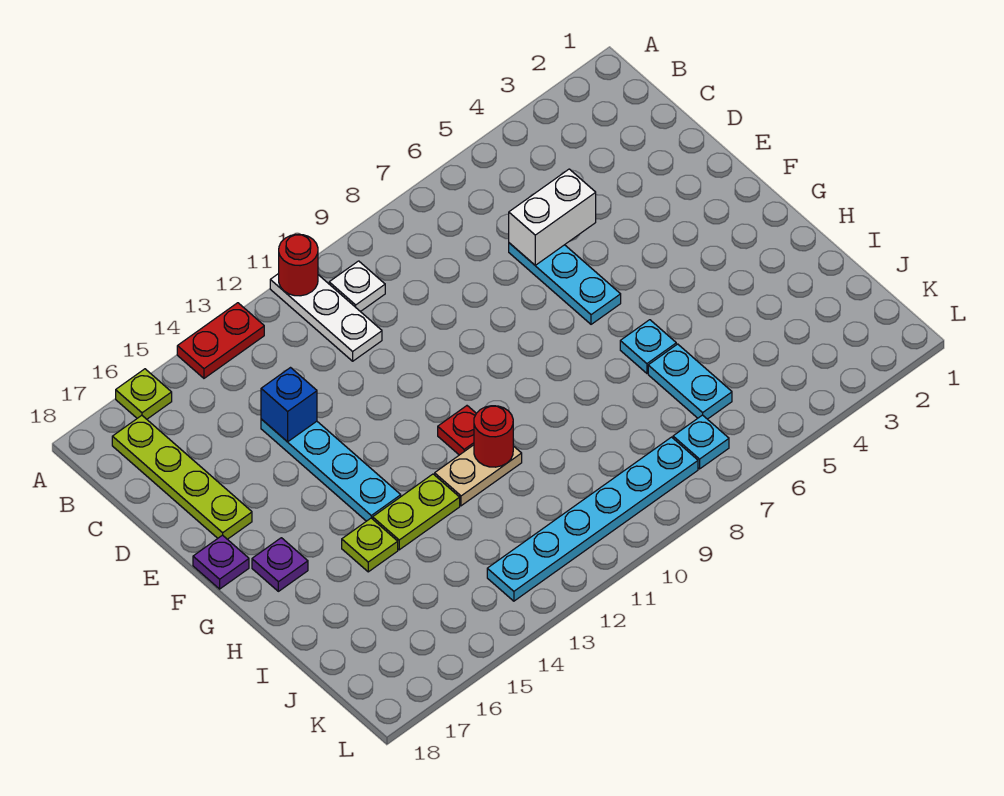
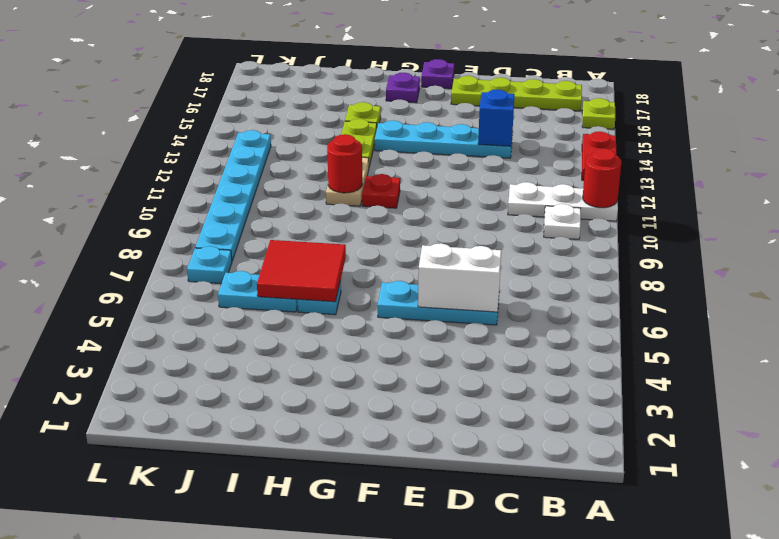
white brick D5:D6 level 2 -> white brick D6:E6 level 2
none -> red tile H6:I7 level 2

